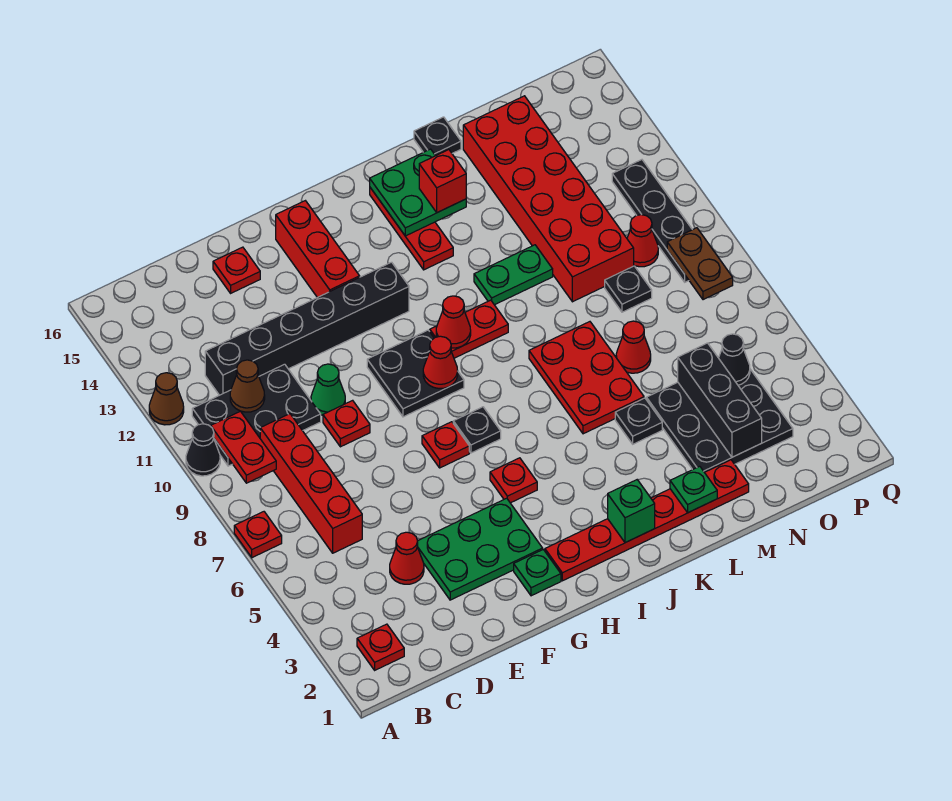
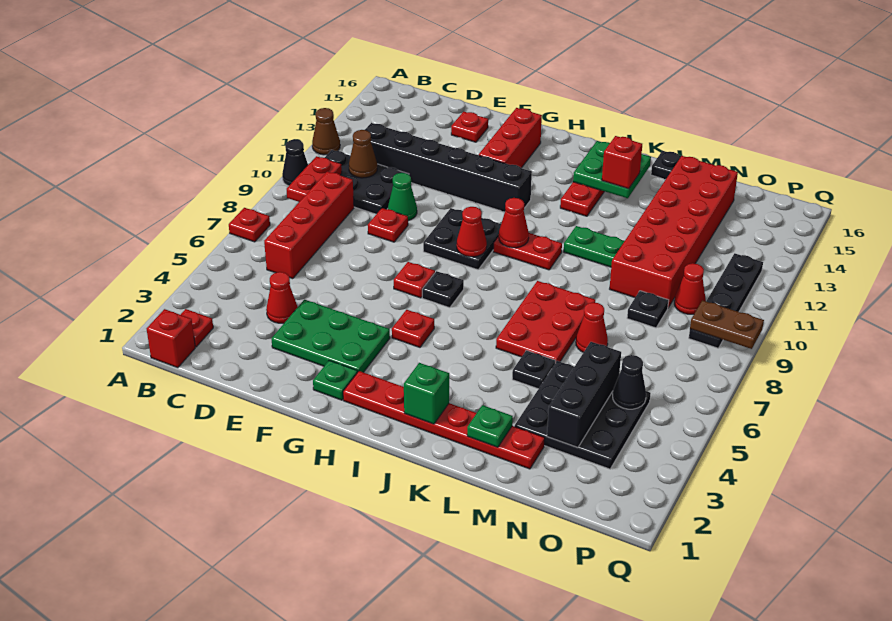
none -> red brick B1 level 1
brown plate P8:P9 level 2 -> brown plate P9:Q9 level 2

